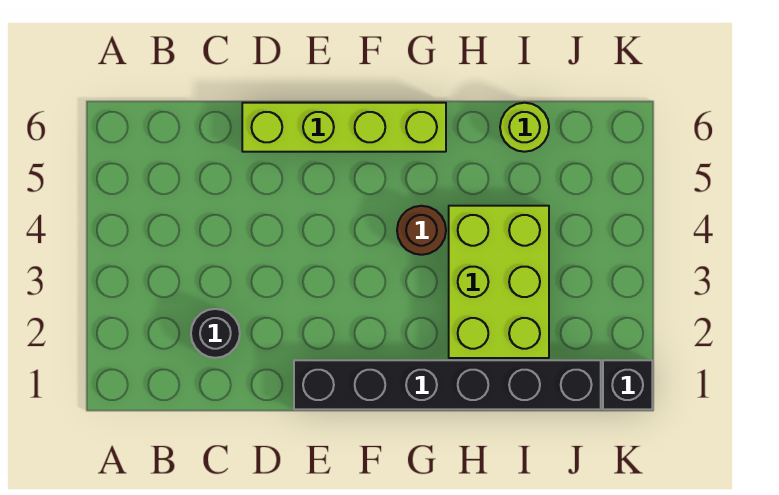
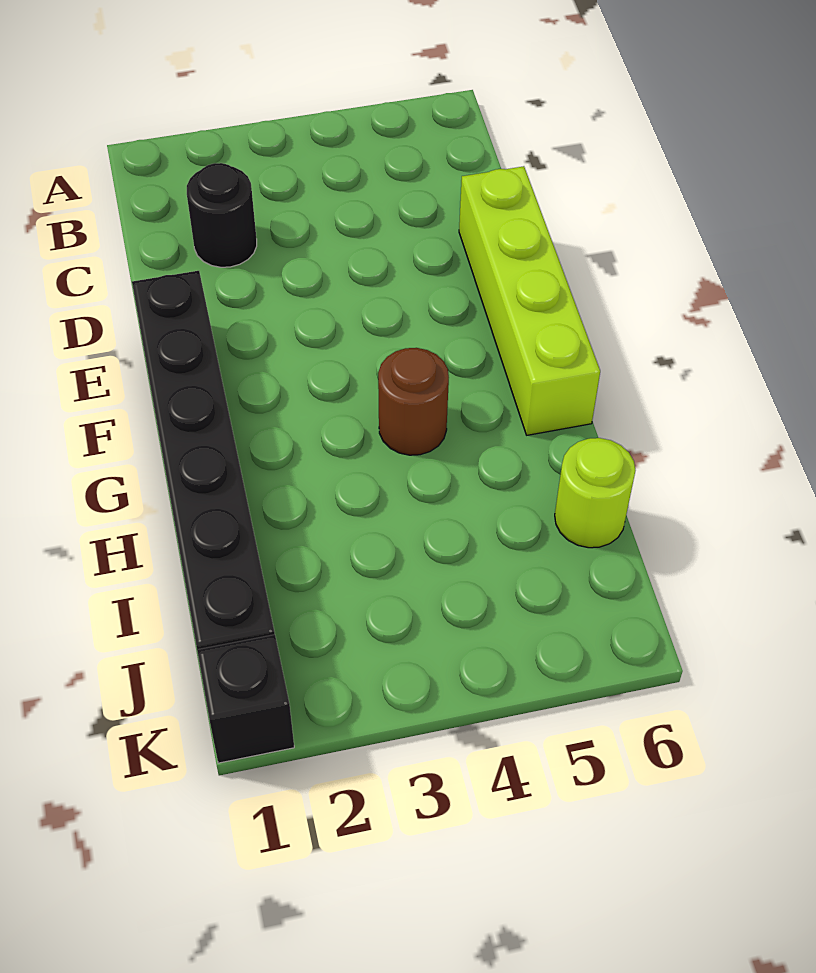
lime brick H2:I4 level 1 -> none

